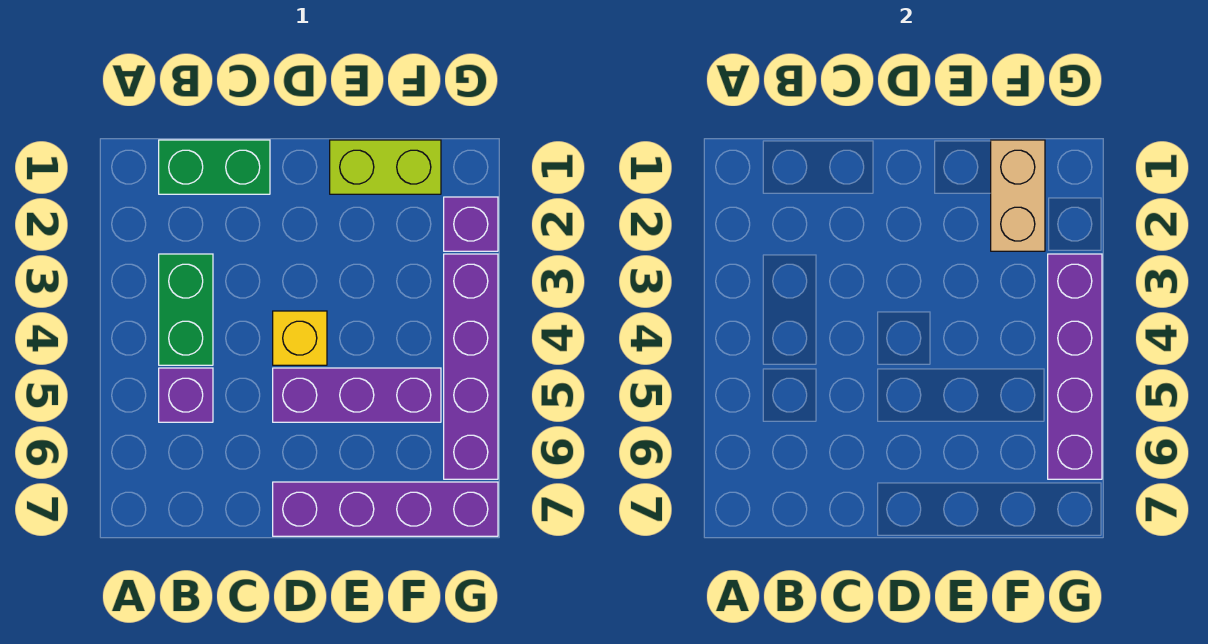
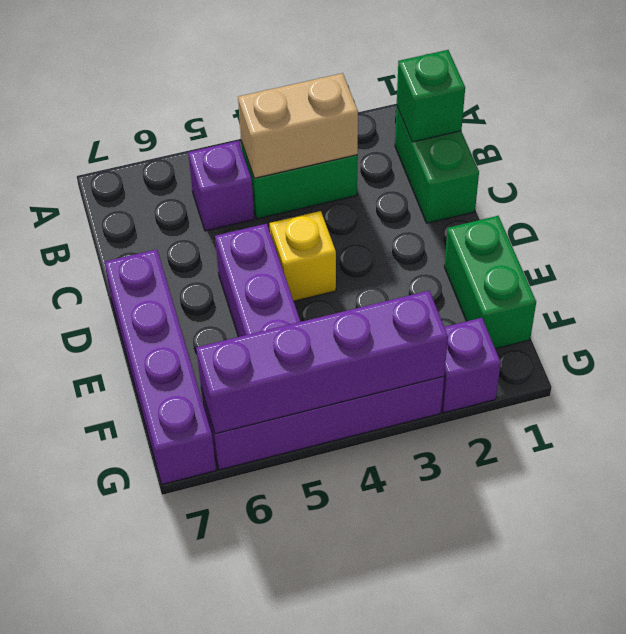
none -> green brick B1 level 2
lime brick E1:F1 level 1 -> green brick E1:F1 level 1
tan brick F1:F2 level 2 -> tan brick B3:B4 level 2

